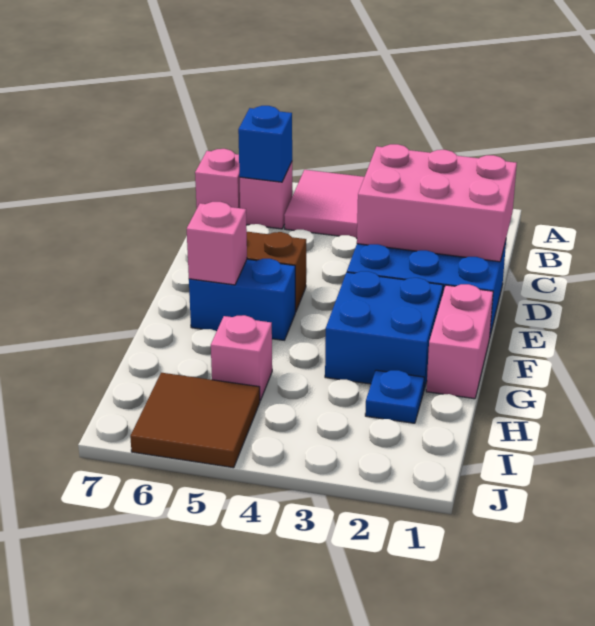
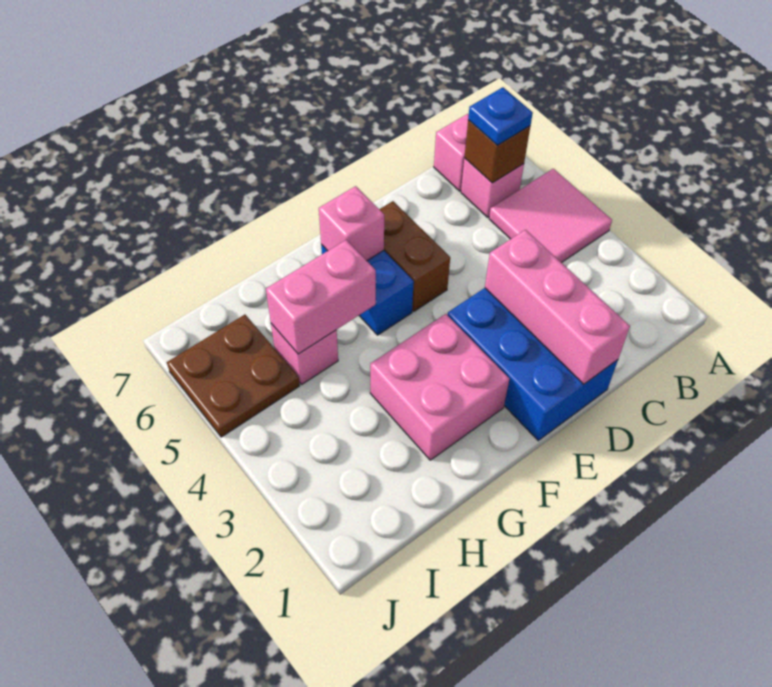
blue brick B6 level 2 -> brown brick B6 level 2
pink brick C1:D3 level 2 -> pink brick D1:D3 level 2
pink brick F1:G1 level 1 -> pink brick G5:H5 level 2
blue brick F2:G3 level 1 -> pink brick F2:G3 level 1
blue plate H2 level 1 -> blue plate B6 level 3
brown tile I5:J6 level 1 -> brown plate I5:J6 level 1

